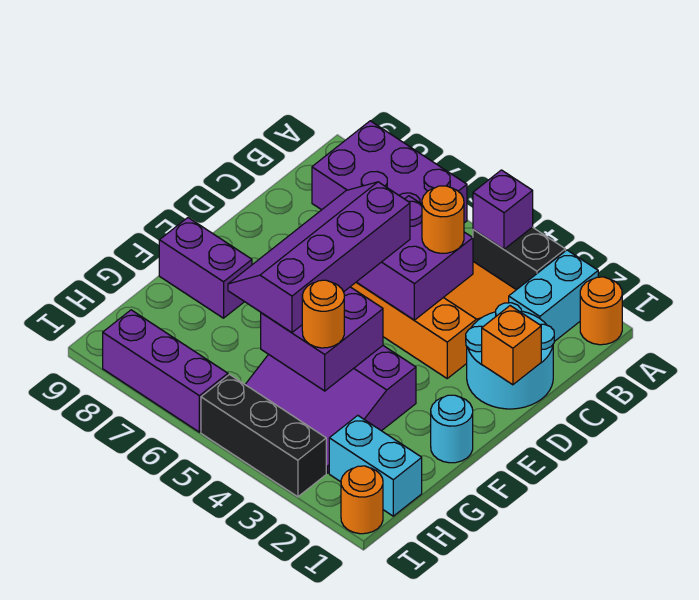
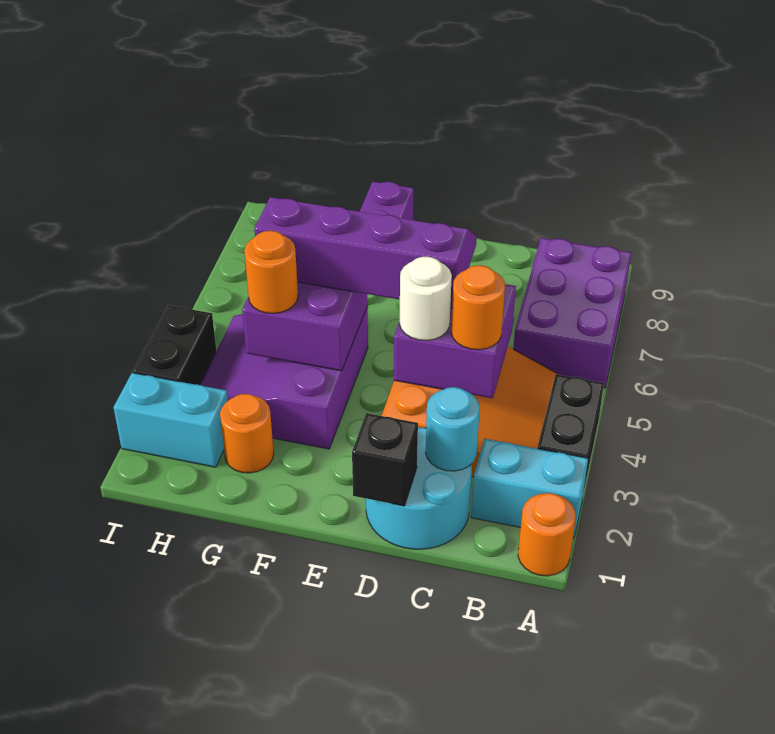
purple brick A4 level 2 -> none
orange brick D1 level 2 -> black brick D1 level 2
none -> white round brick D4 level 3
cyan round brick F1 level 1 -> cyan round brick C2 level 2
cyan brick H1:H2 level 1 -> cyan brick H2:I2 level 1
orange round brick I1 level 1 -> orange round brick G2 level 1
black brick I3:I5 level 1 -> black brick I3:I4 level 1
purple brick I6:I8 level 1 -> none

